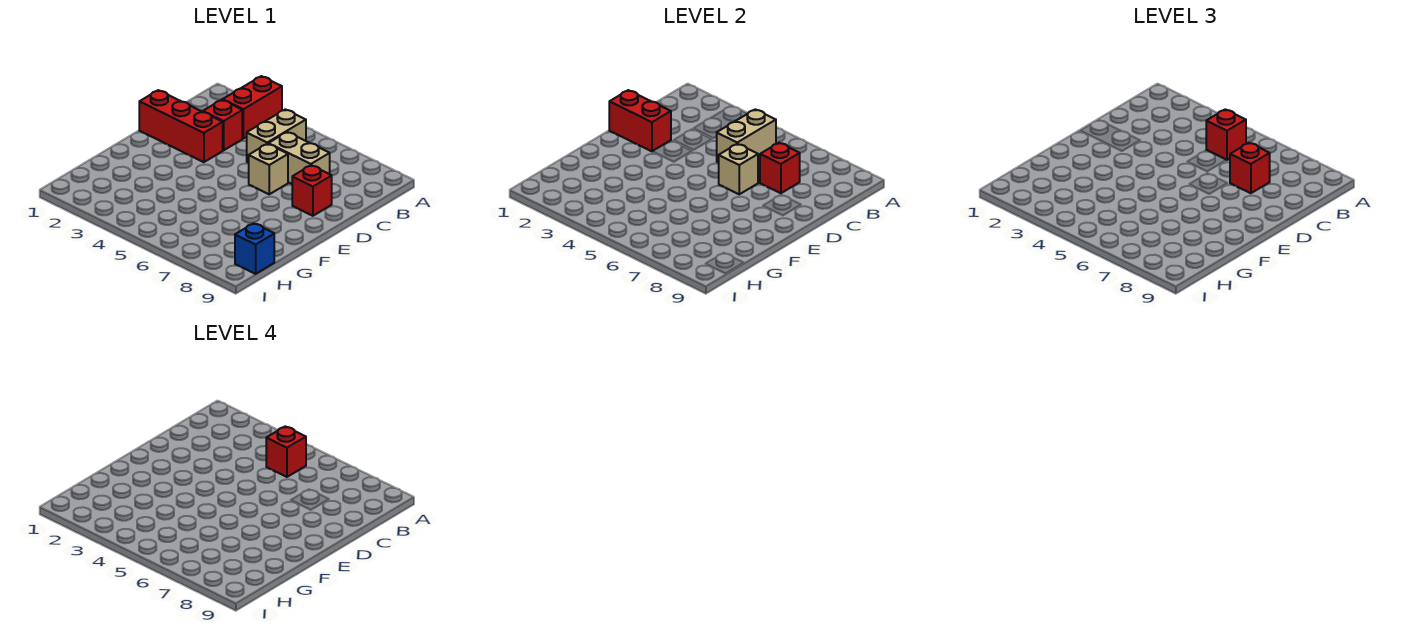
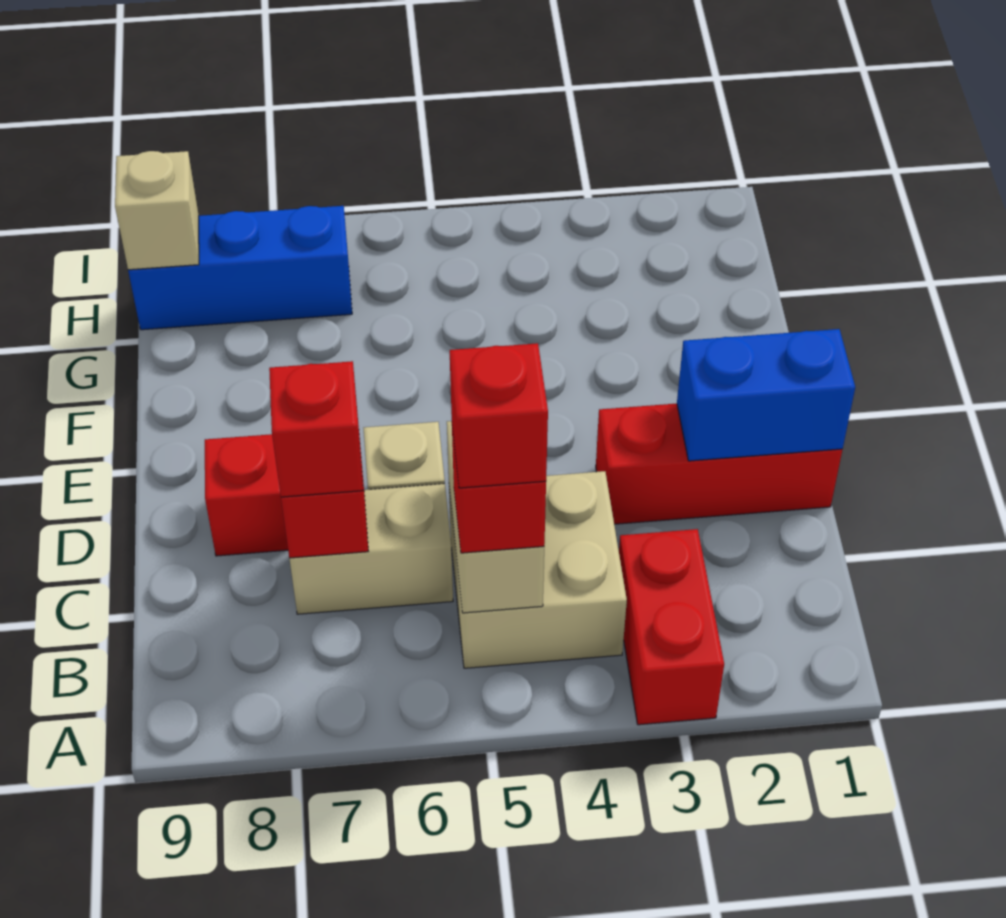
tan brick B5:C5 level 1 -> tan brick B4:C5 level 1
red brick C3 level 1 -> none
red brick D1:D2 level 2 -> blue brick D1:D2 level 2
tan brick D6 level 2 -> tan brick H9 level 2
blue brick H9 level 1 -> blue brick H7:H9 level 1

